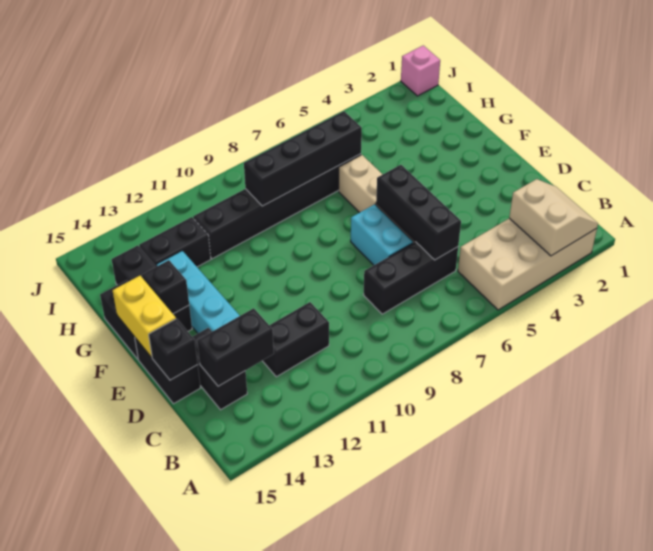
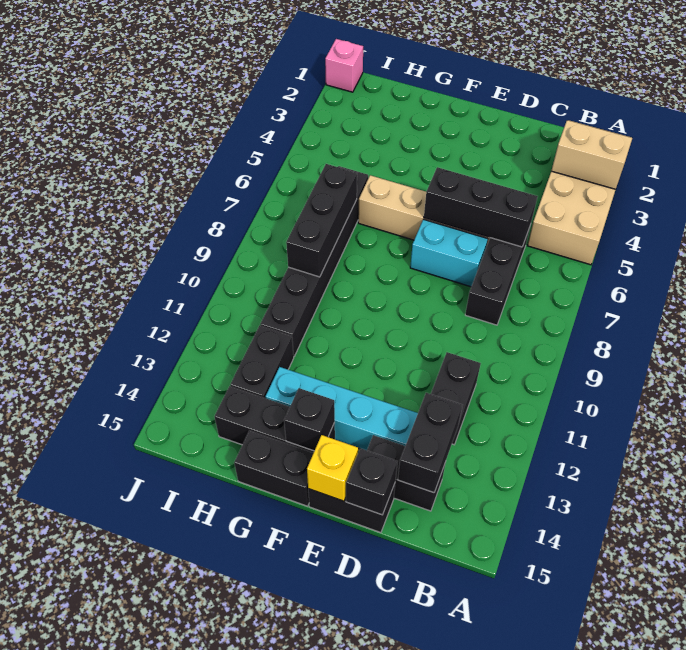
yellow brick E15:F15 level 2 -> yellow brick E15 level 2
black brick H6:H9 level 2 -> black brick H7:H9 level 2

